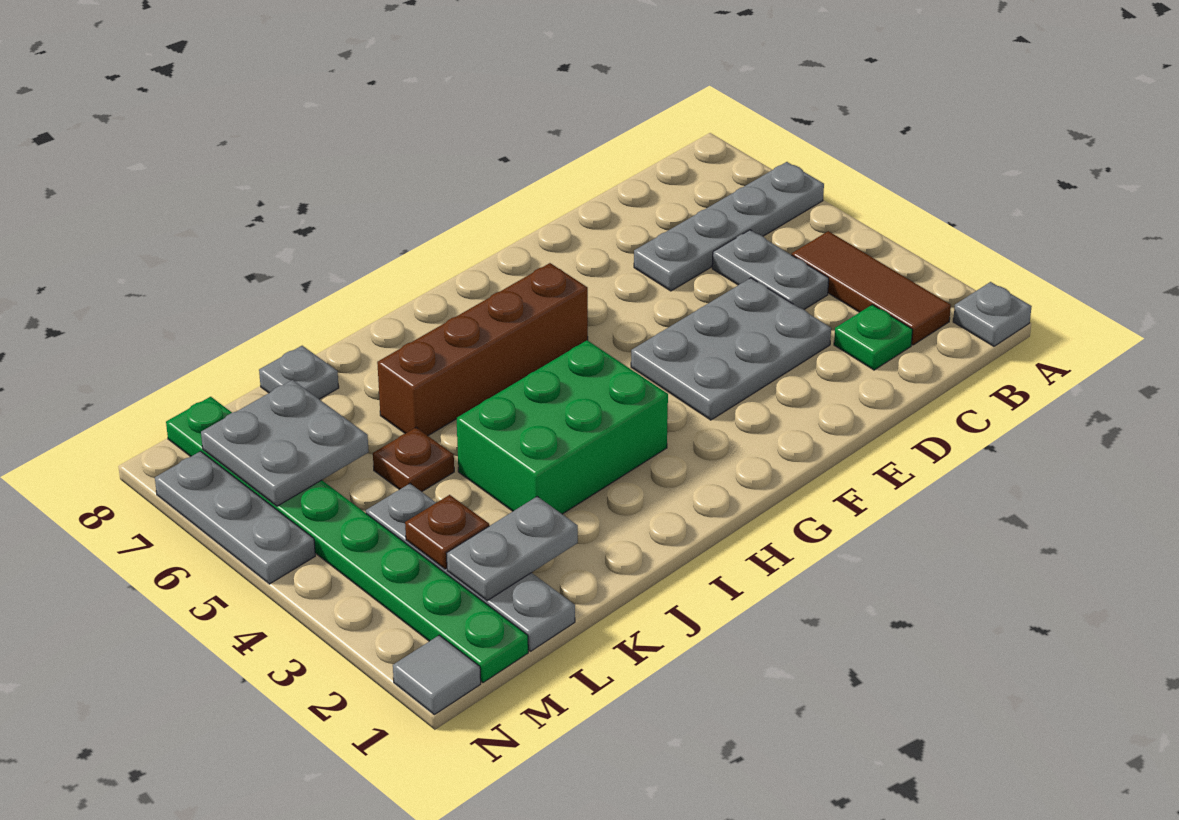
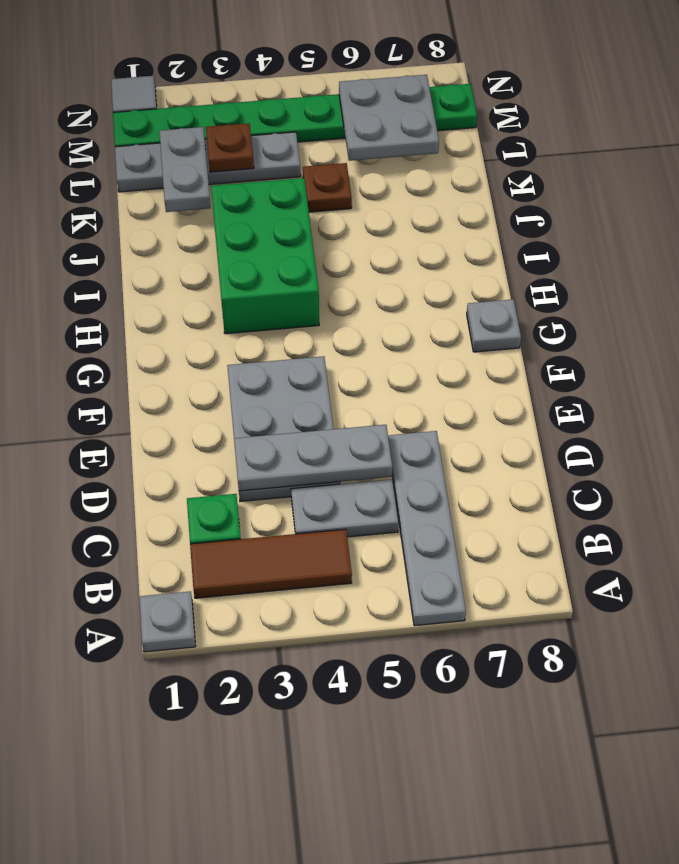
brown brick G6:J6 level 1 -> none
grey plate K8 level 1 -> grey plate G8 level 1
grey plate N5:N7 level 1 -> grey plate D3:D5 level 2

